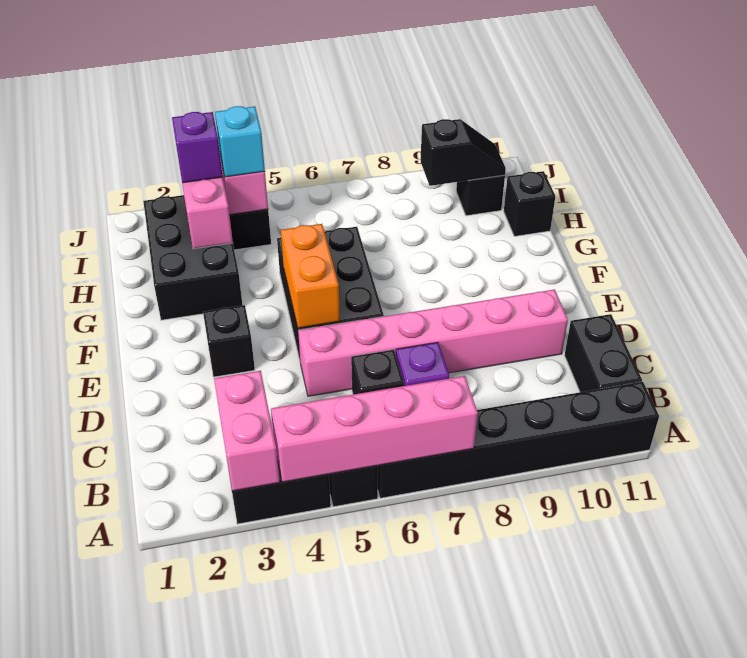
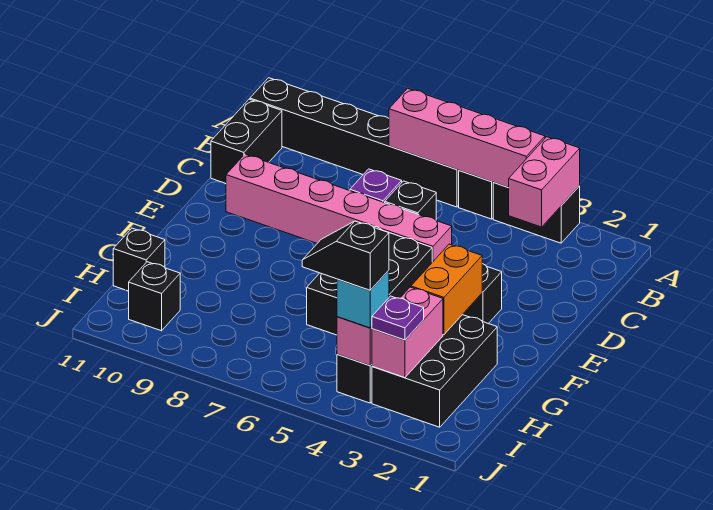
orange brick E5:F5 level 2 -> orange brick F3:G3 level 2
purple brick I3 level 3 -> purple plate I3 level 3
black slope I9:I10 level 2 top 9 -> black slope I4:I5 level 4 top 4

